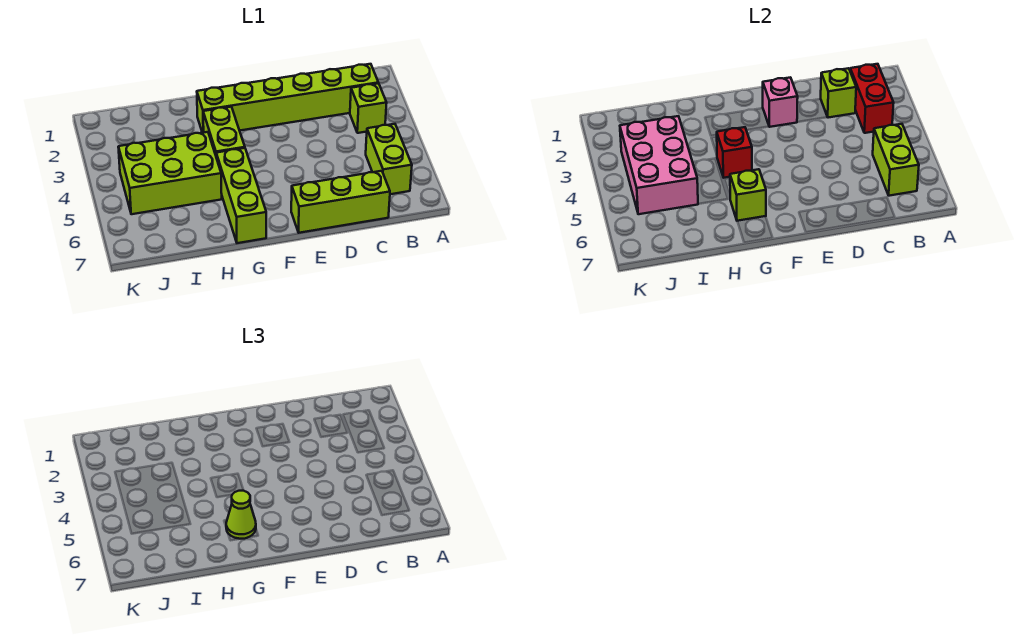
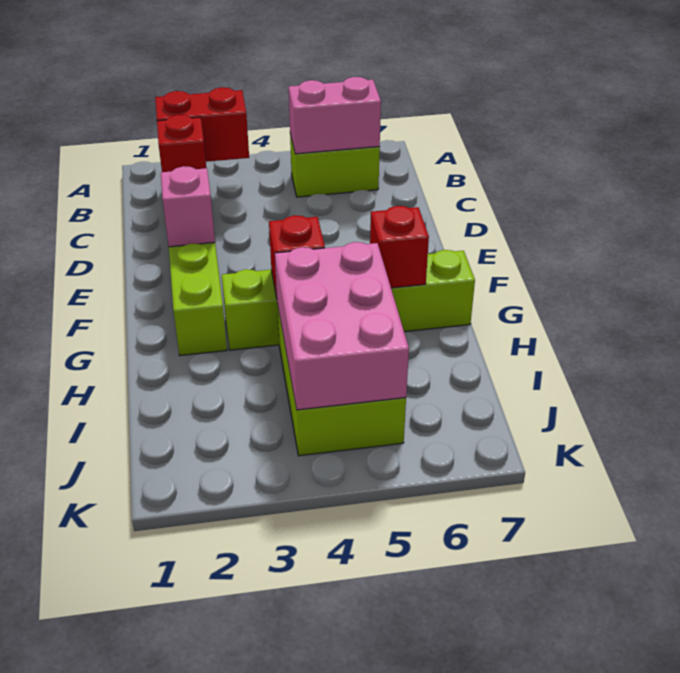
lime brick B3 level 1 -> none
lime brick B5:B6 level 2 -> pink brick B5:B6 level 2
lime brick C2 level 2 -> red brick C2 level 2
lime brick C7:E7 level 1 -> none
lime brick G6 level 2 -> red brick G6 level 2
lime cone G6 level 3 -> none
pink brick I3:J5 level 2 -> pink brick H4:J5 level 2

